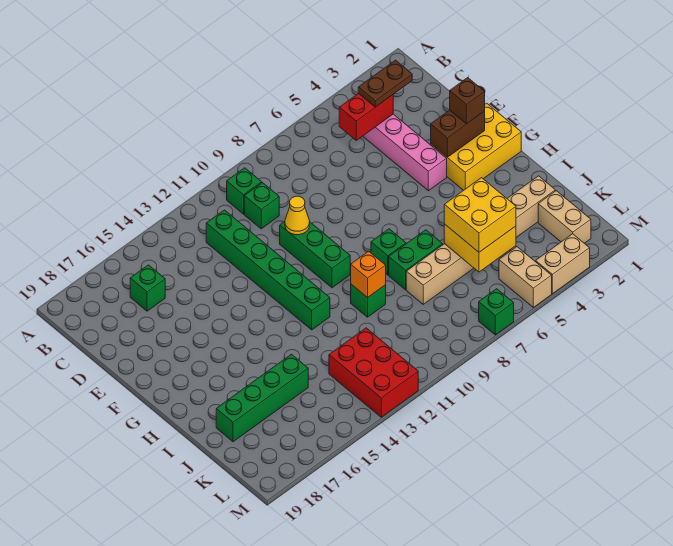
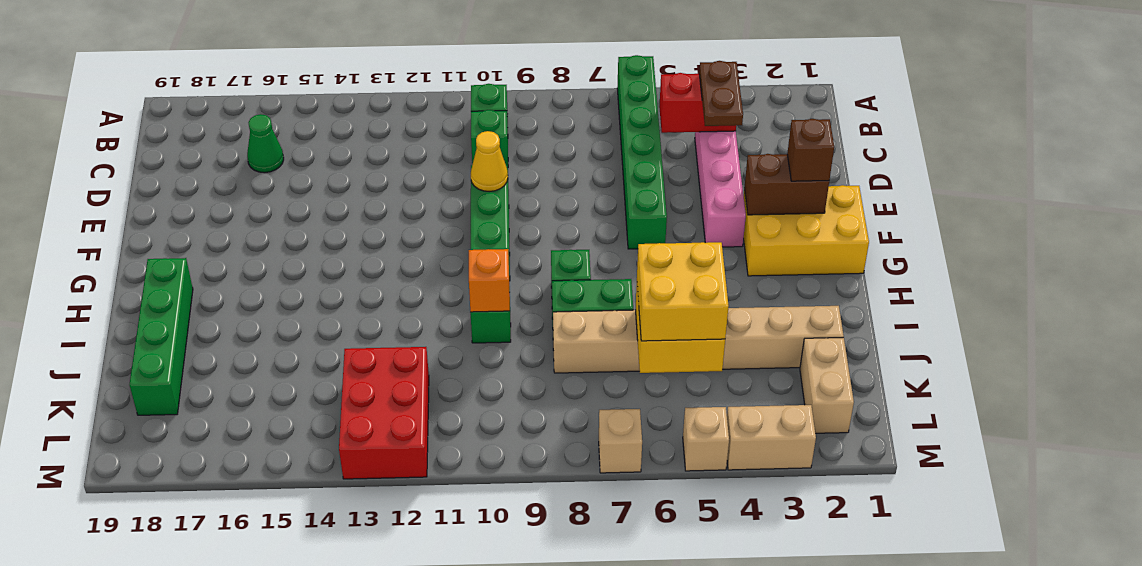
brown plate C3:C4 level 3 -> brown plate C4:D4 level 3
green brick C12:H12 level 1 -> green brick A6:F6 level 1
green brick C16 level 1 -> green cone C16 level 1
green brick J15:J18 level 1 -> green brick H18:K18 level 1
tan brick L5:M5 level 1 -> tan brick M5 level 1
green brick M7 level 1 -> tan brick M7 level 1

